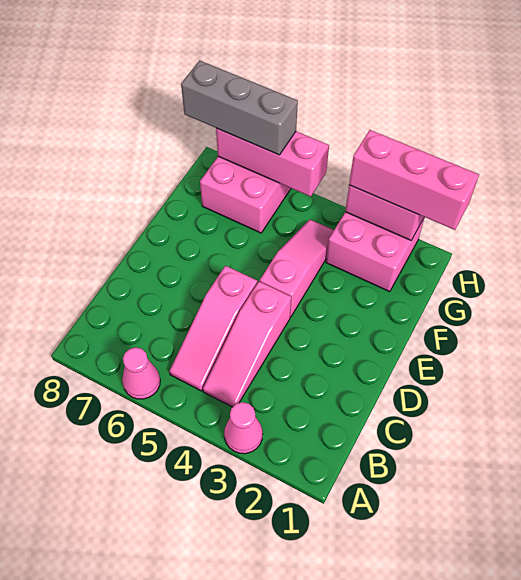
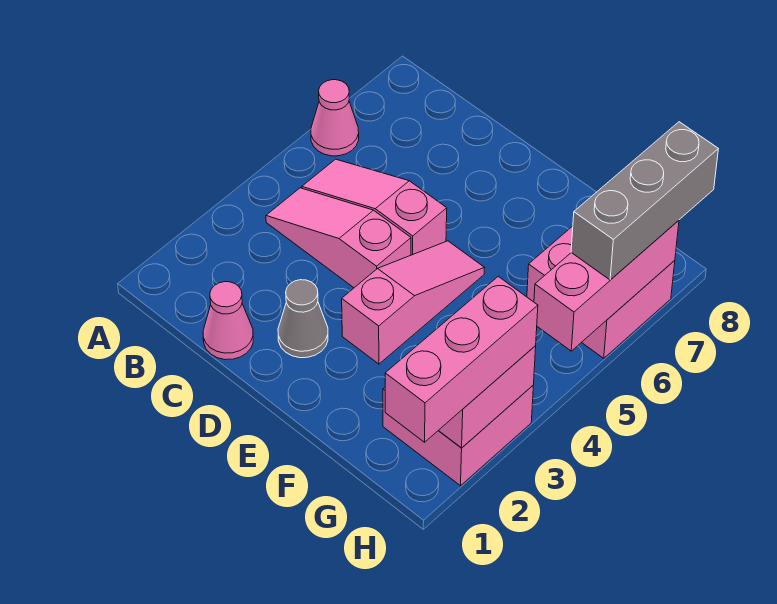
pink cone A3 level 1 -> pink cone C1 level 1
none -> grey cone D2 level 1
pink slope E4:G4 level 1 top E -> pink slope E3:E5 level 1 top 3

